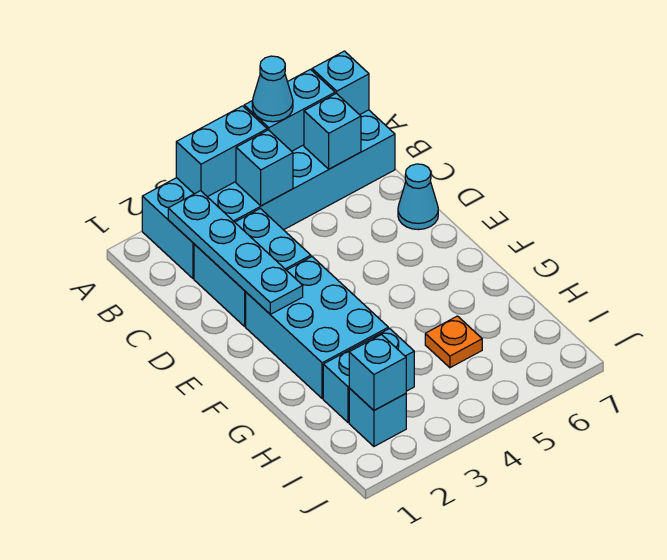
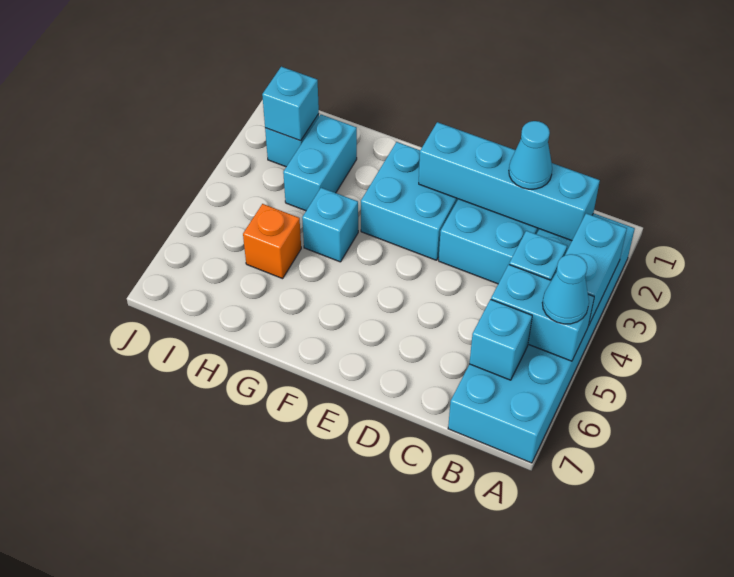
cyan brick A5:A6 level 2 -> cyan brick A5:B5 level 2
cyan brick A7 level 2 -> cyan brick G4 level 1
cyan plate B2:E2 level 2 -> cyan brick B2:E2 level 2
cyan cone D7 level 1 -> cyan cone C2 level 3
cyan brick E2:G3 level 1 -> cyan brick E2:F3 level 1
orange plate H5 level 1 -> orange brick H5 level 1

